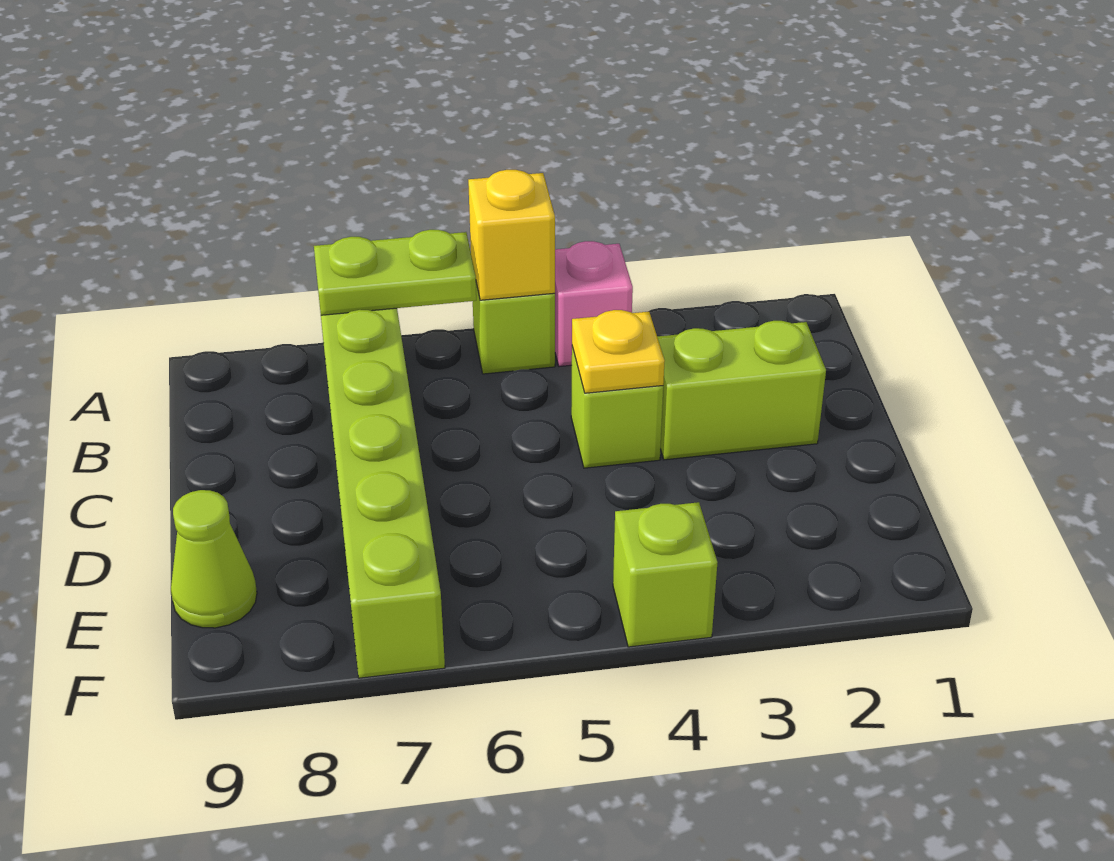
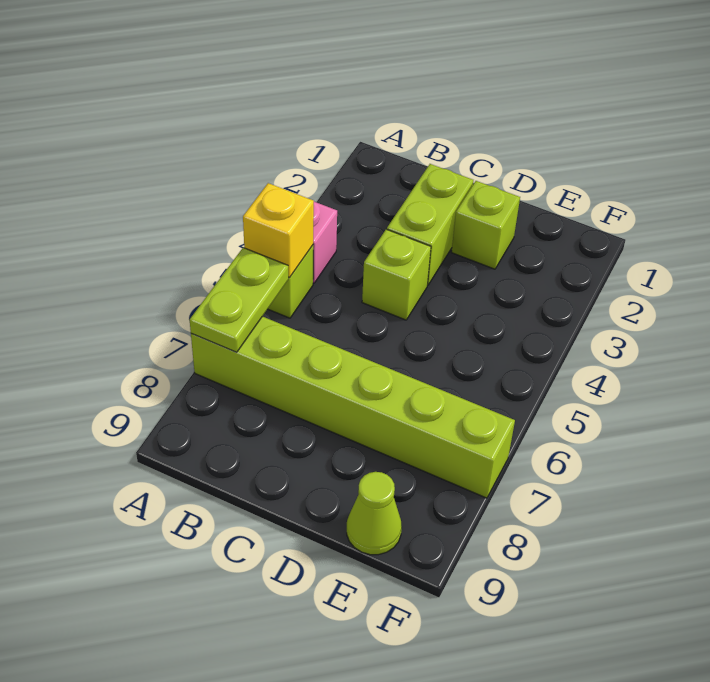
yellow plate C4 level 2 -> none
lime brick F4 level 1 -> lime brick D2 level 1

